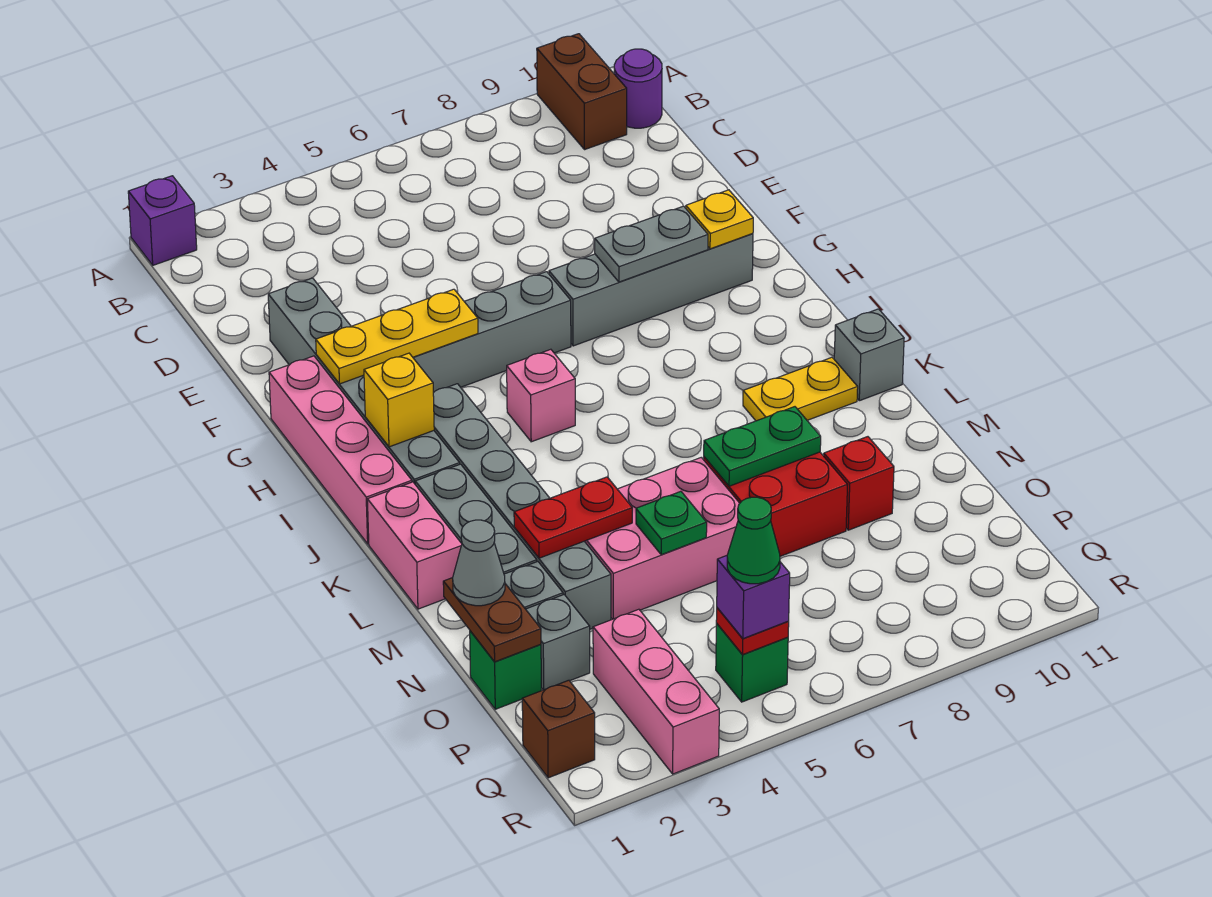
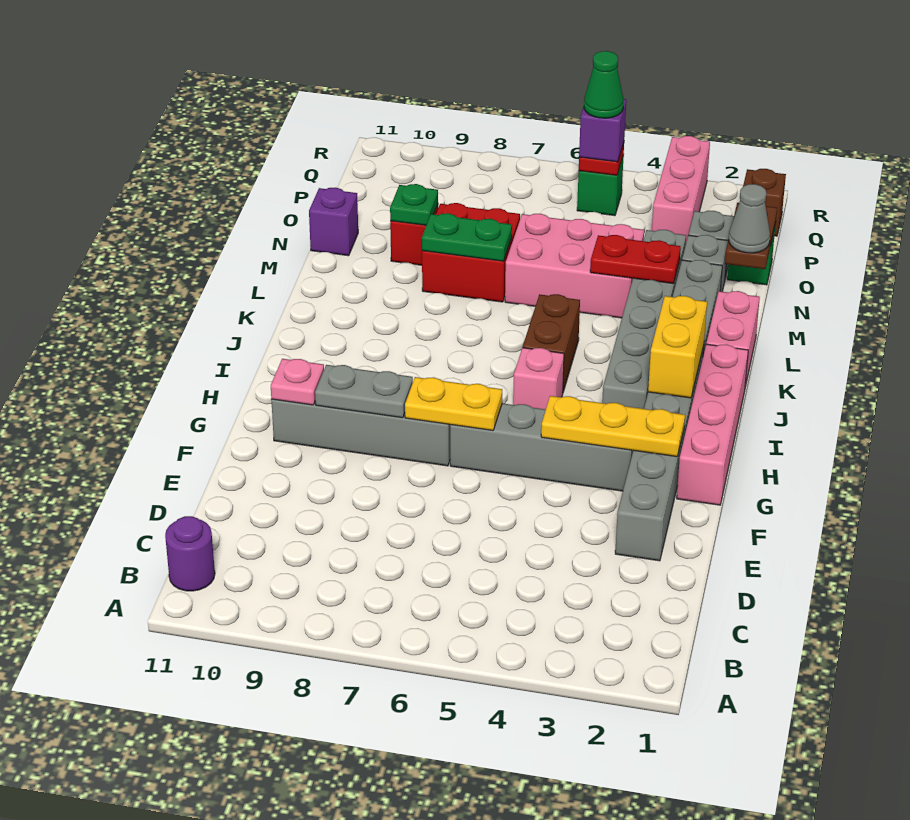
purple brick A1 level 1 -> purple brick N11 level 1
brown brick A10:B10 level 1 -> brown brick J5:K5 level 1
yellow plate G10 level 2 -> pink plate G10 level 2
yellow brick I2 level 2 -> yellow brick I2:J2 level 2
yellow plate K9:K10 level 1 -> yellow plate G6:G7 level 2
grey brick K11 level 1 -> none
green plate N5 level 2 -> green plate N9 level 2

